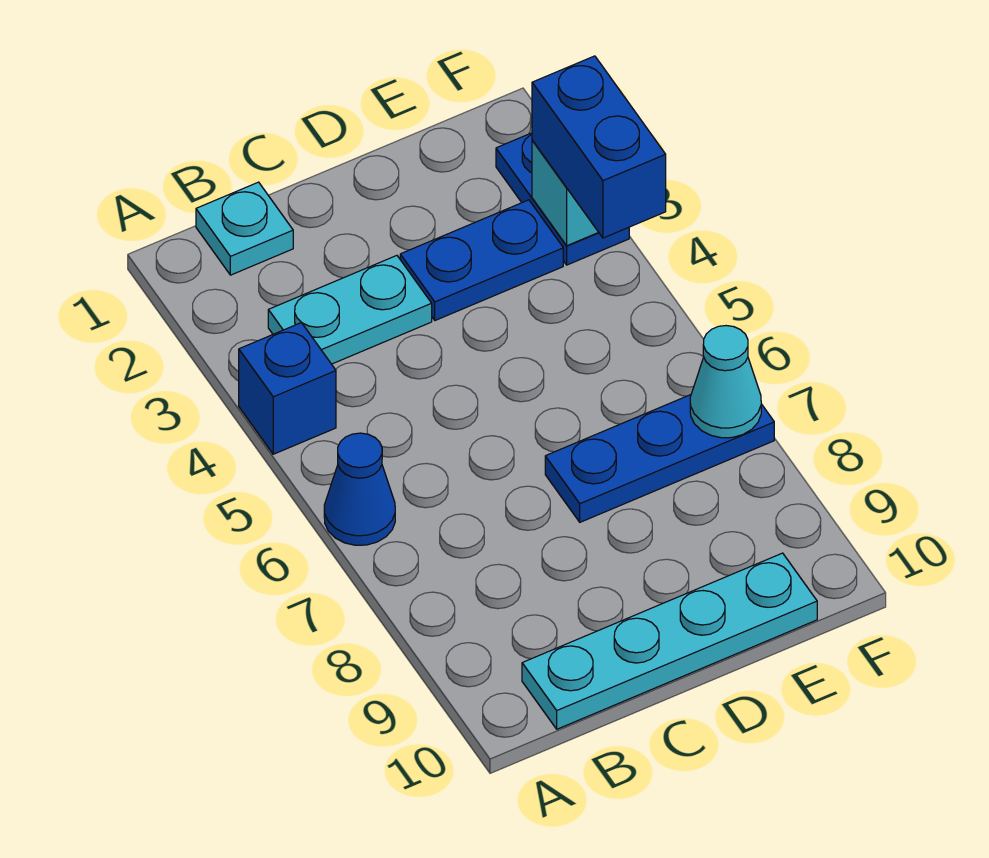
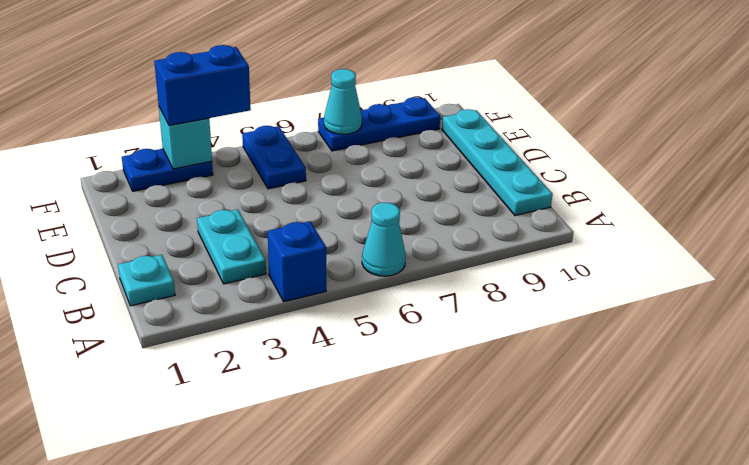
blue cone A6 level 1 -> cyan cone A6 level 1
blue plate D3:E3 level 1 -> blue plate E5:F5 level 1
blue plate D7:F7 level 1 -> blue plate F7:F9 level 1

